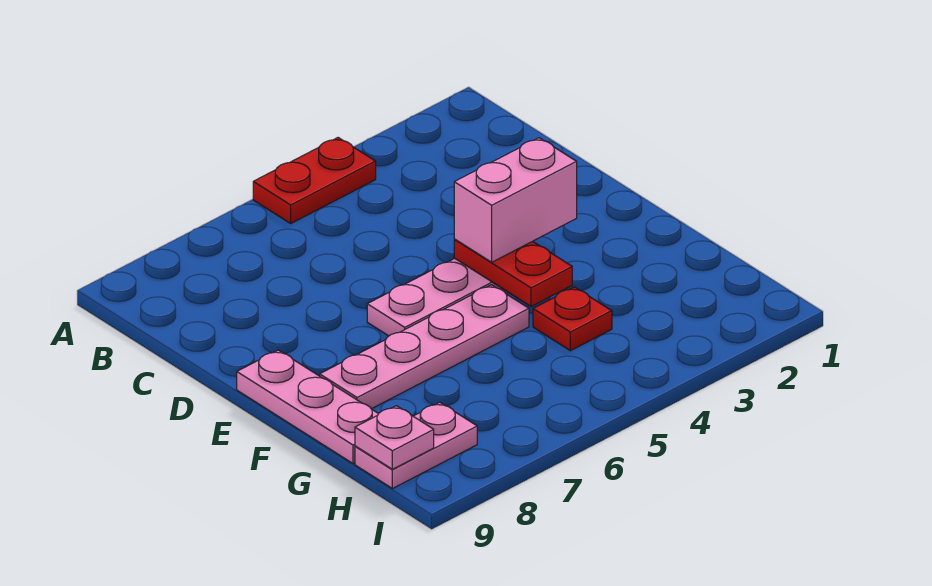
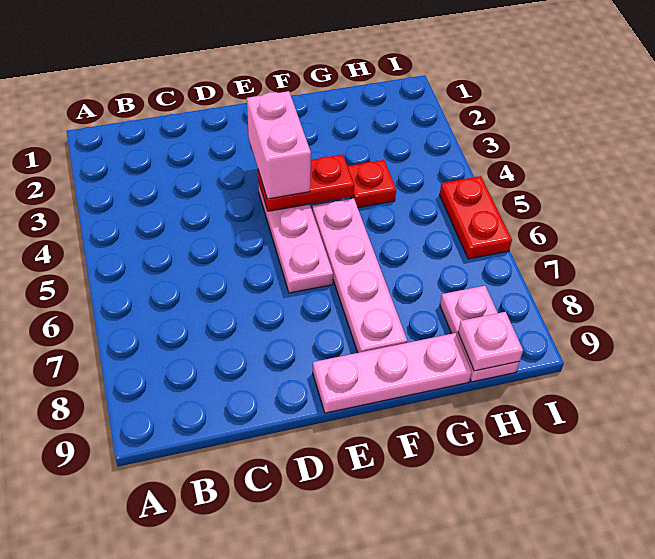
red plate A4:A5 level 1 -> red plate I5:I6 level 1

